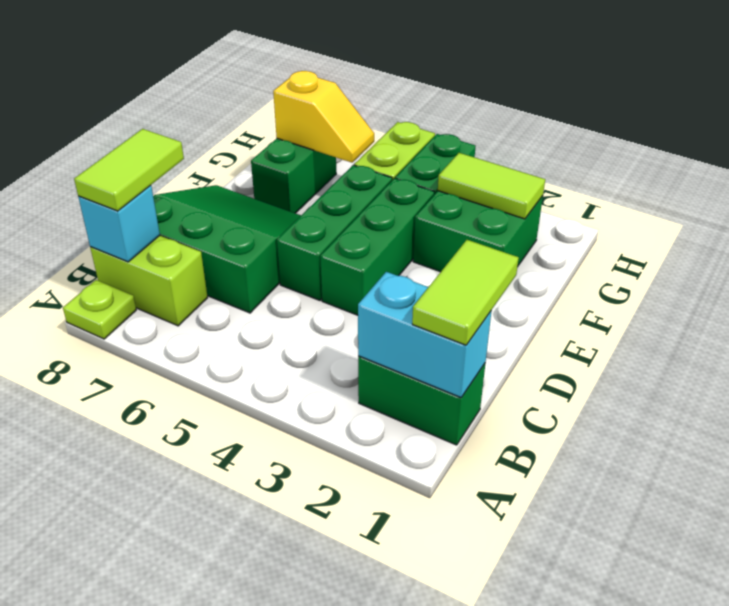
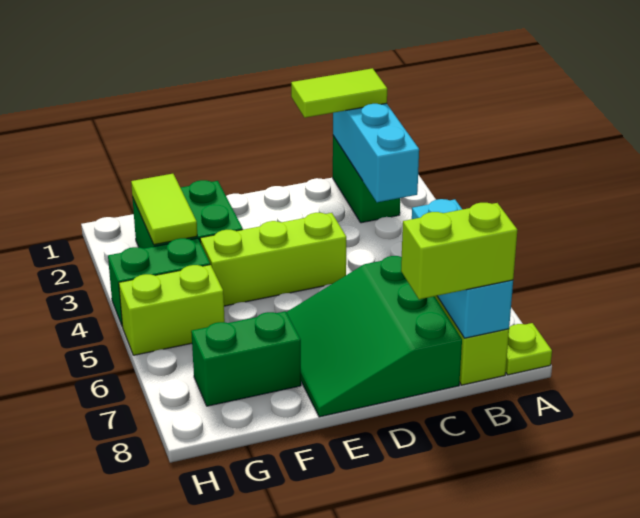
cyan brick B1:B2 level 2 -> cyan brick B1:B3 level 2
cyan brick B8 level 2 -> cyan brick B6:B8 level 2
lime tile B8:C8 level 3 -> lime brick B8:C8 level 3
green brick D4:F4 level 1 -> lime brick D4:F4 level 1
green brick D5:F5 level 1 -> none
yellow slope G6:G7 level 2 top 7 -> none

